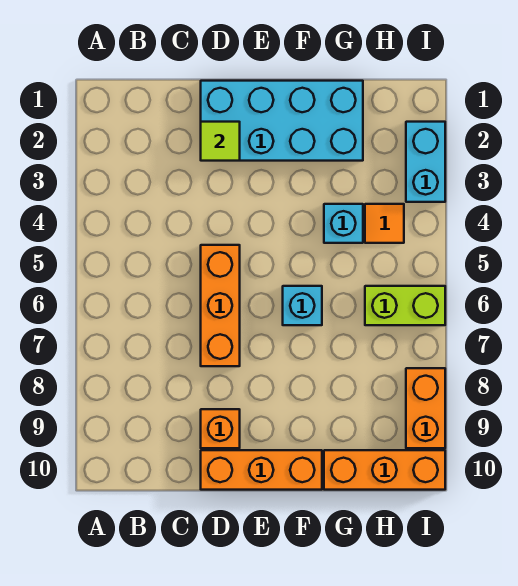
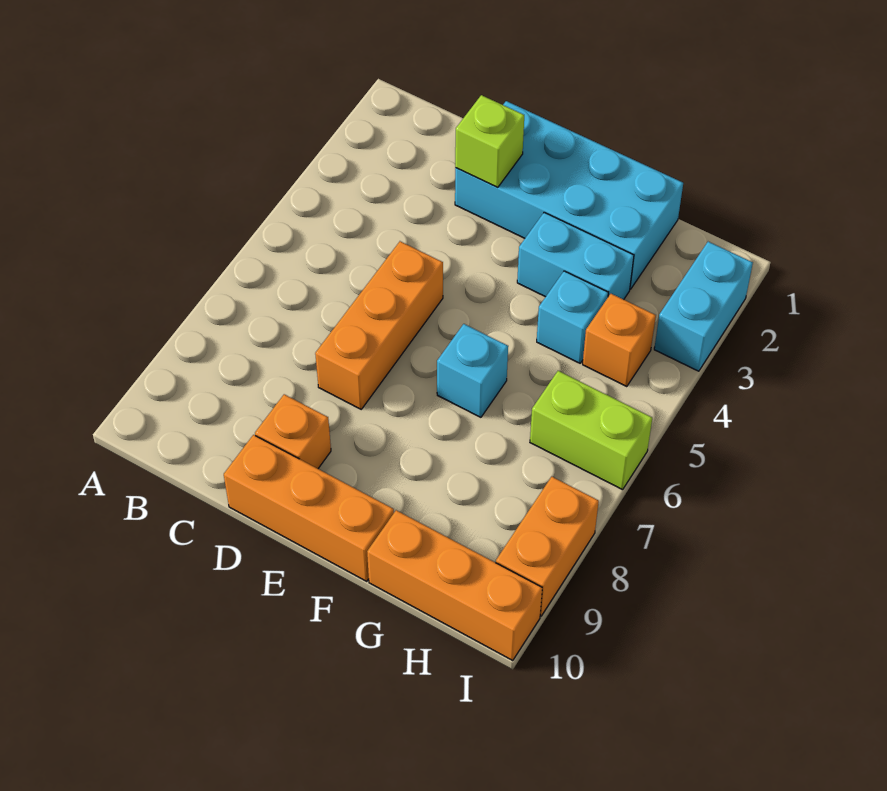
lime tile D2 level 2 -> lime brick D2 level 2
none -> cyan brick F3:G3 level 1
orange tile H4 level 1 -> orange brick H4 level 1

